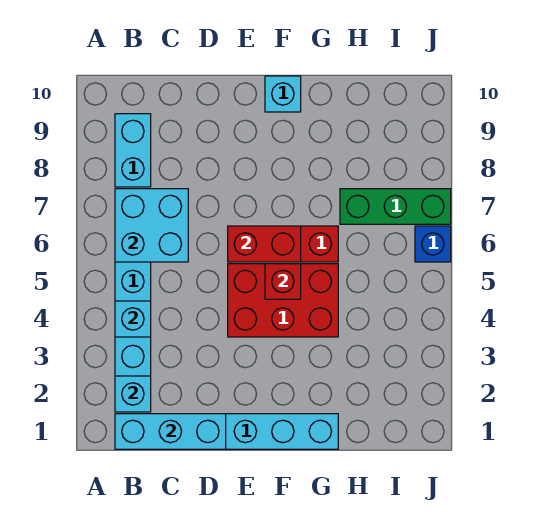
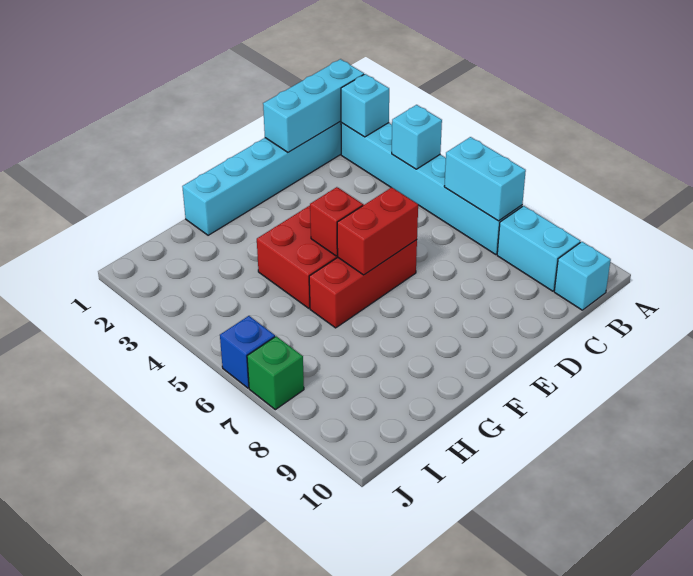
cyan brick B6:C7 level 2 -> cyan brick B6:B7 level 2
cyan brick F10 level 1 -> cyan brick B10 level 1
green brick H7:J7 level 1 -> green brick J7 level 1

